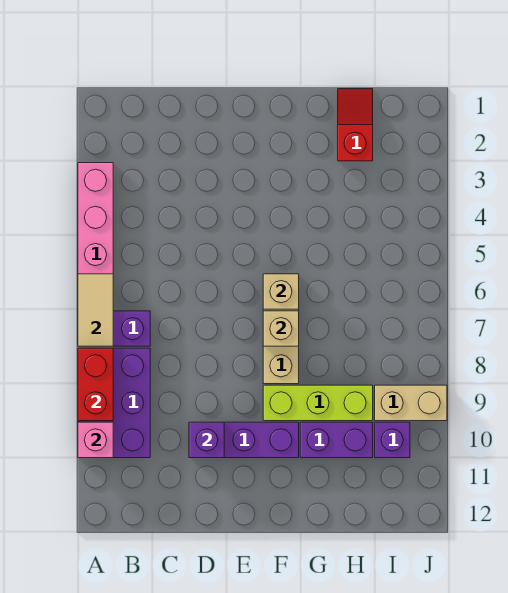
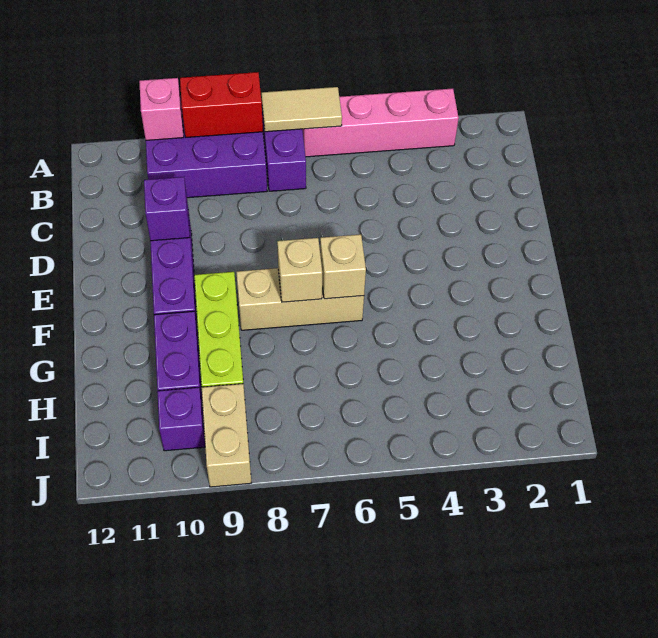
red slope H1:H2 level 1 top 2 -> none

